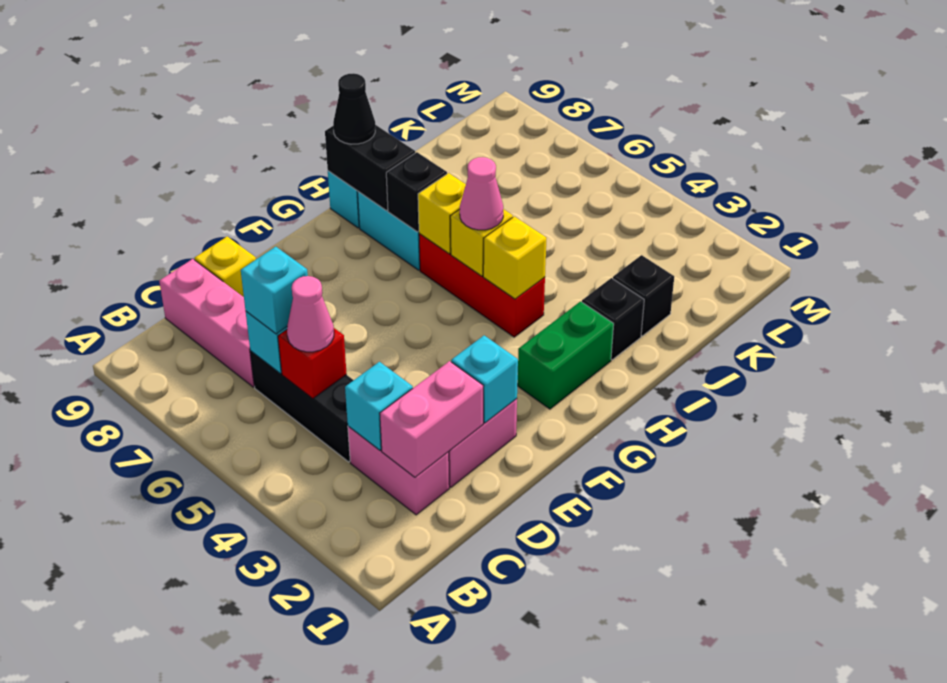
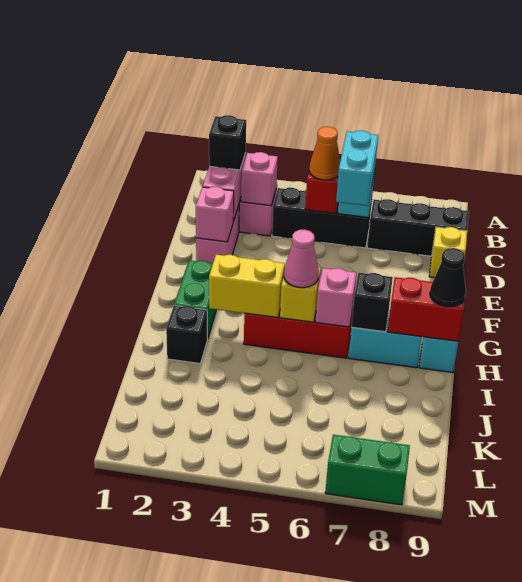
cyan brick C3 level 2 -> pink brick C3 level 2
pink cone C5 level 3 -> orange cone C5 level 3
cyan brick C6 level 3 -> cyan brick C6:D6 level 3
pink brick C7:C9 level 1 -> black brick C7:C9 level 1
cyan brick E2 level 2 -> pink brick E2 level 2
yellow brick H4 level 2 -> yellow brick H3:H4 level 2
yellow brick H6 level 2 -> pink brick H6 level 2
black brick H8:H9 level 2 -> red brick H8:H9 level 2
black brick J2 level 1 -> black brick C2 level 3
none -> green brick M7:M8 level 1

